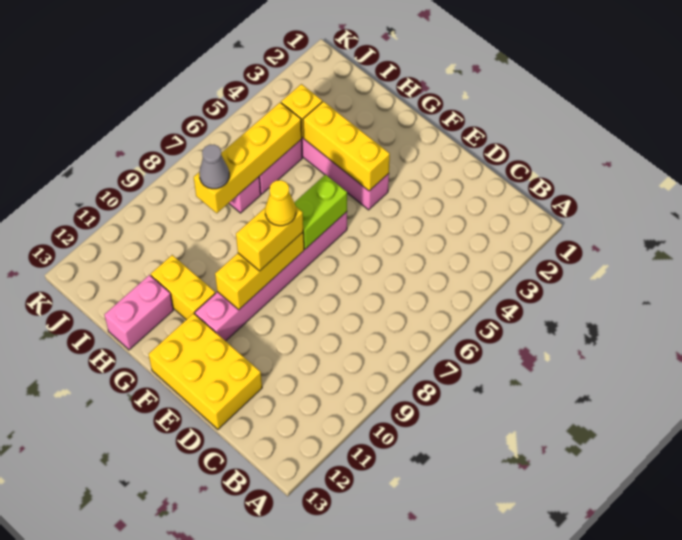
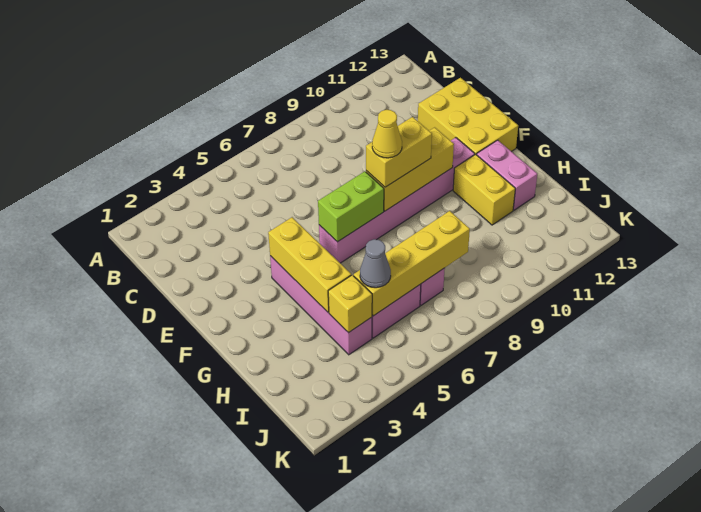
pink brick H12:H13 level 1 -> pink brick G12:H12 level 1
grey cone I8 level 3 -> grey cone I5 level 3

